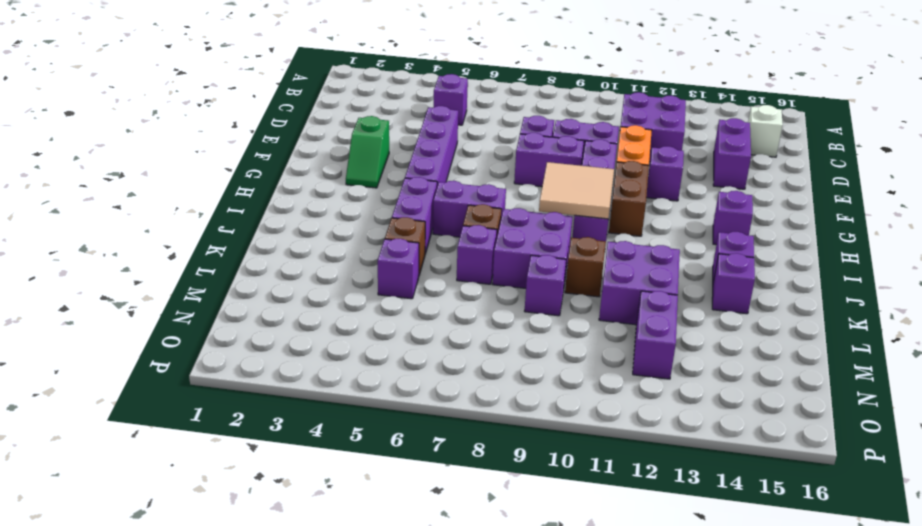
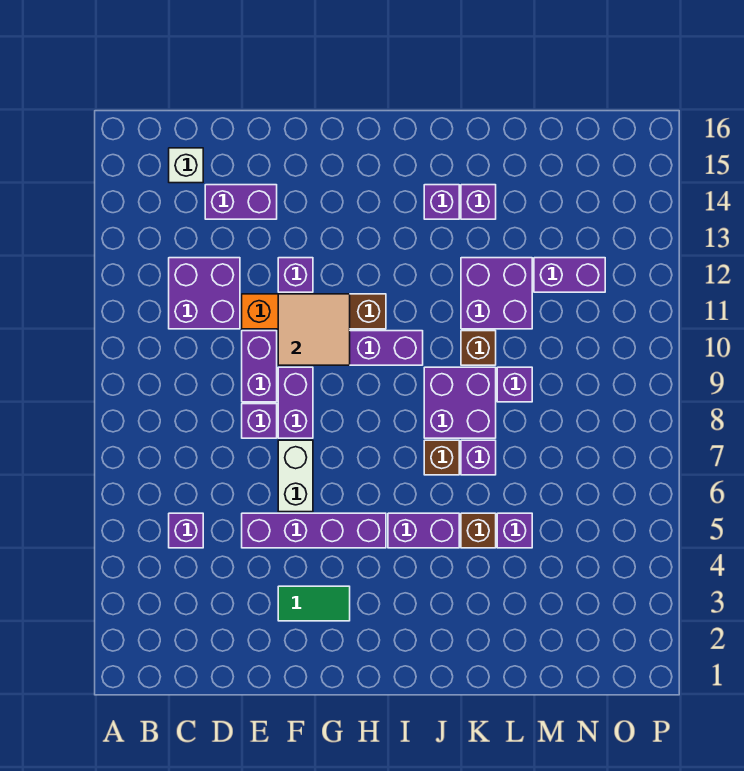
green slope F3:G3 level 1 top F -> green tile F3:G3 level 1
none -> white brick F6:F7 level 1
tan tile H9:I10 level 2 -> tan tile F10:G11 level 2
purple brick H14 level 1 -> none
purple brick I6:I7 level 1 -> none

